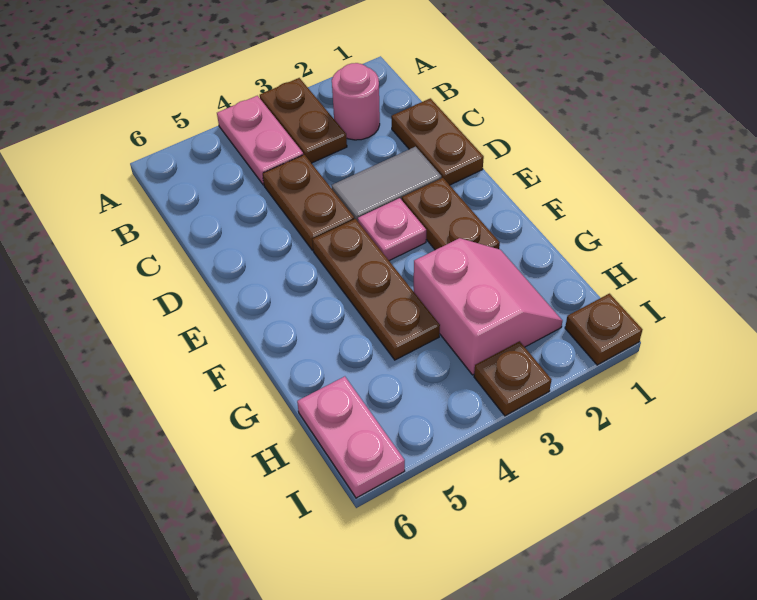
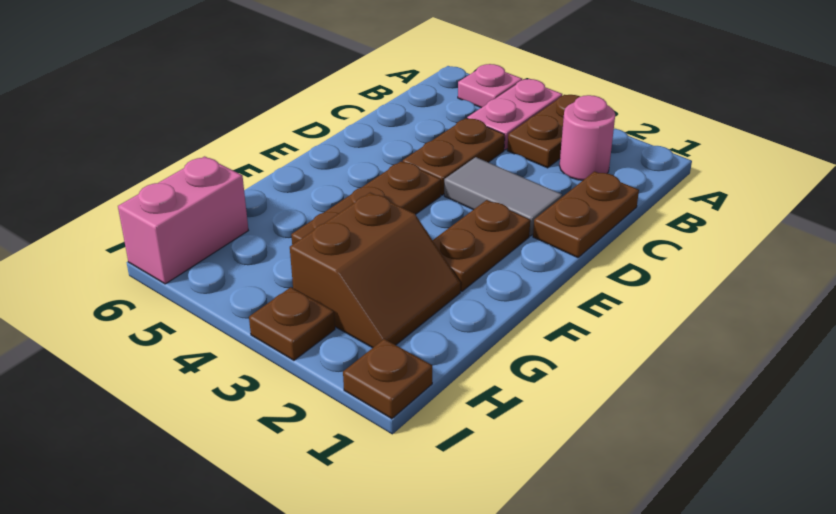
pink plate E3 level 1 -> pink plate A5 level 1
pink slope G2:H3 level 1 top 3 -> brown slope G2:H3 level 1 top 3
pink plate H6:I6 level 1 -> pink brick H6:I6 level 1

